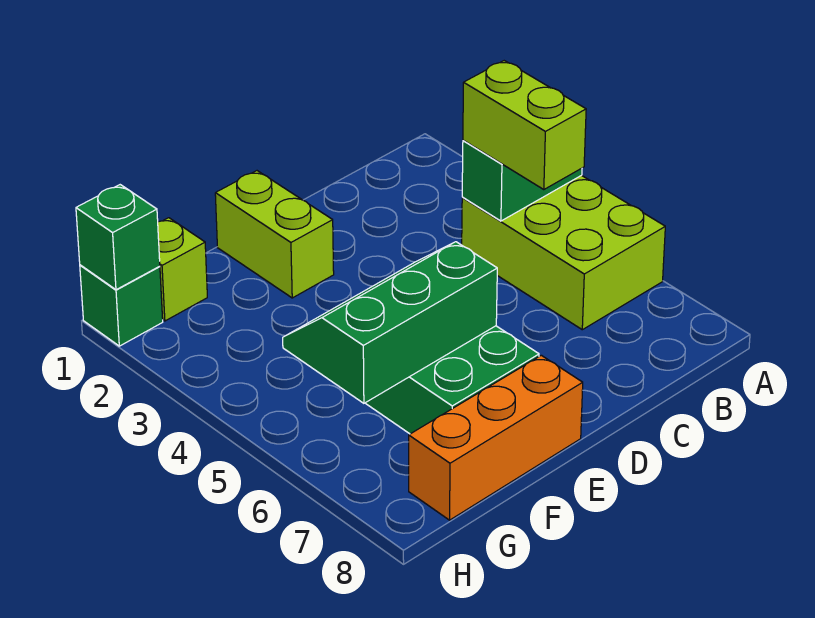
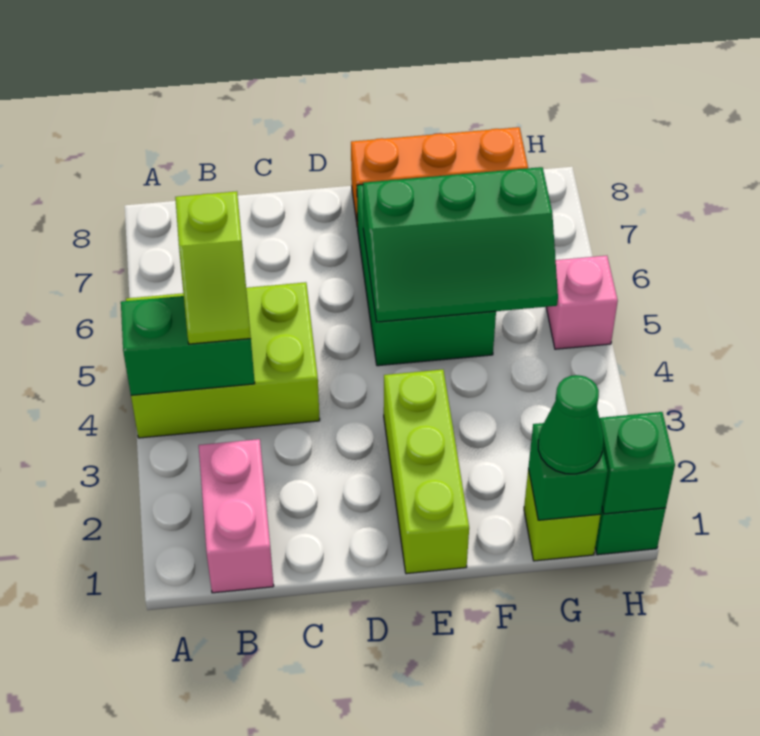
lime brick A4:B6 level 1 -> lime brick A4:C5 level 1
none -> pink brick B1:B2 level 1
lime brick B4:B5 level 3 -> lime slope B4:B5 level 3 top 5
lime brick E1:E2 level 1 -> lime brick E1:E3 level 1
none -> green brick G1 level 2
none -> green cone G1 level 3
none -> pink brick H5 level 1

